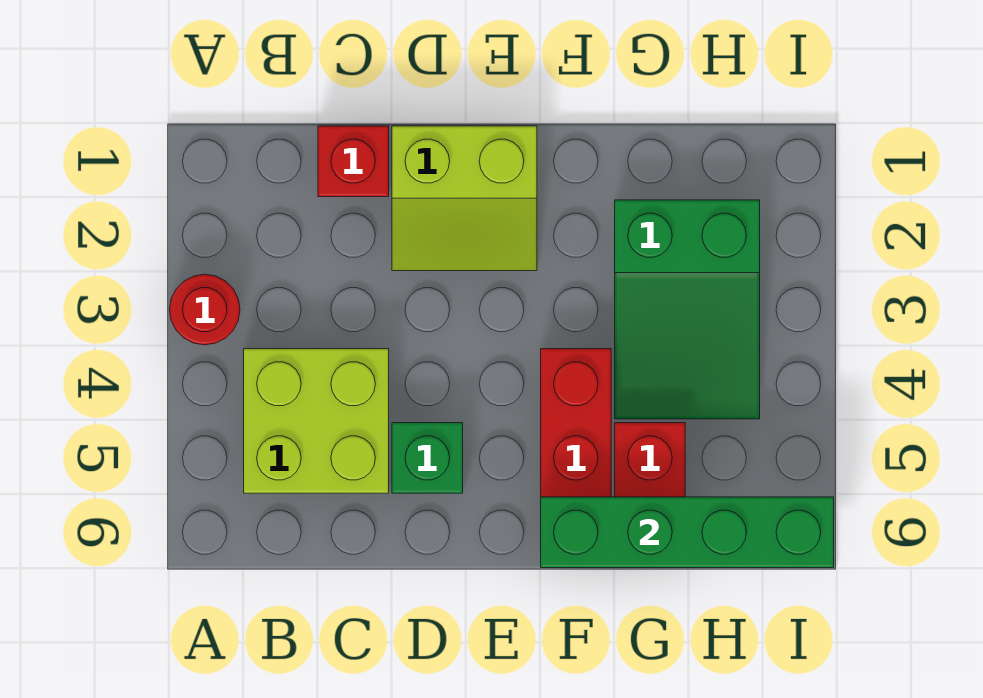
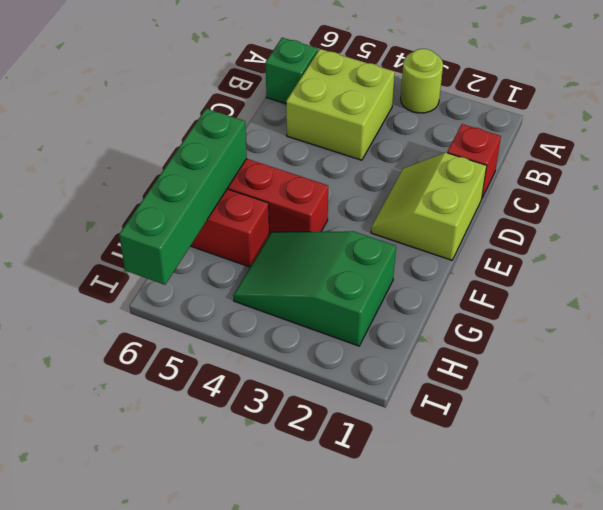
red round brick A3 level 1 -> lime round brick A3 level 1
green brick D5 level 1 -> green brick B6 level 1

